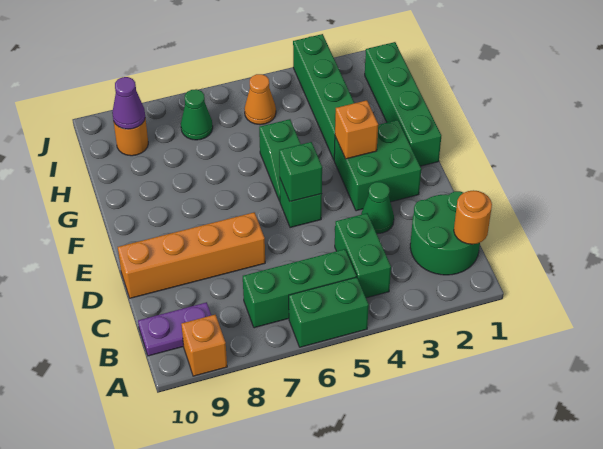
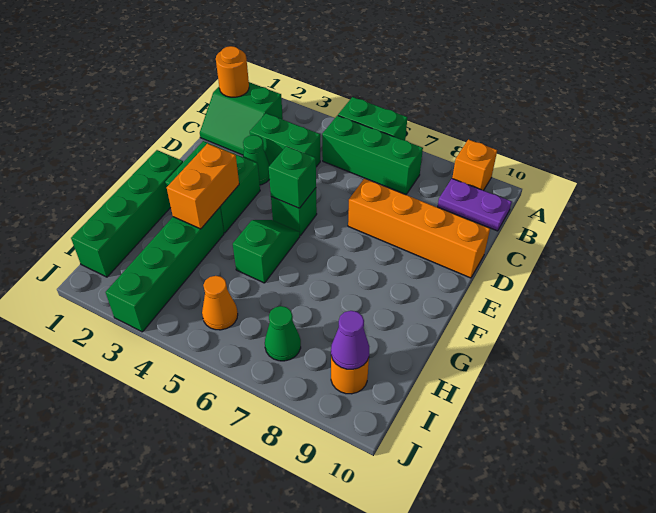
green round brick B1:C2 level 1 -> green slope B1:C2 level 1 top B
green brick B4:C4 level 1 -> green brick C3:C4 level 1
orange brick F3 level 2 -> orange brick F3:G3 level 2

